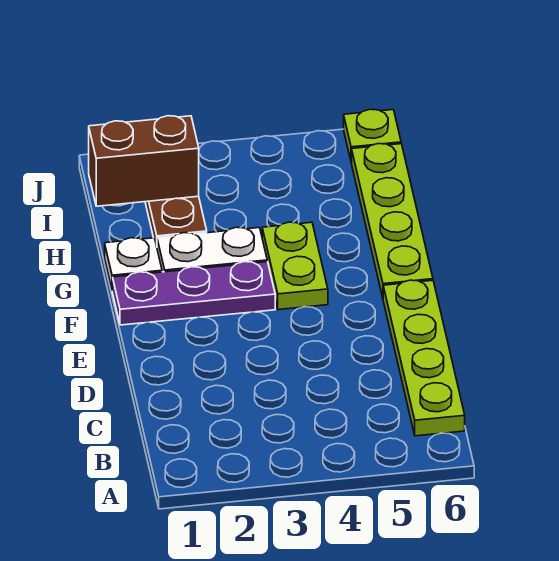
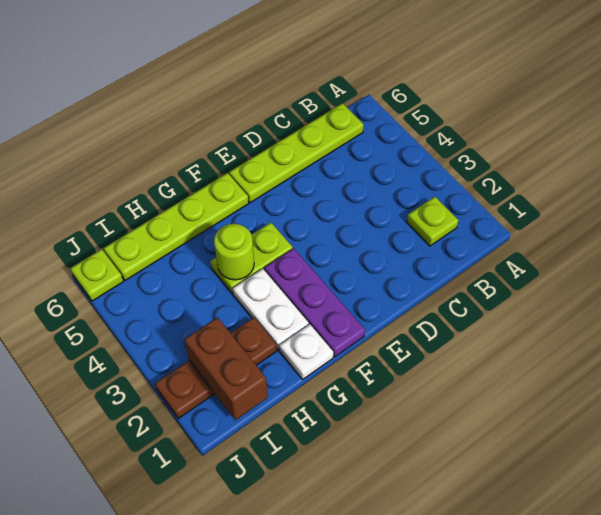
none -> lime plate B2 level 1
none -> lime round brick G4 level 2

